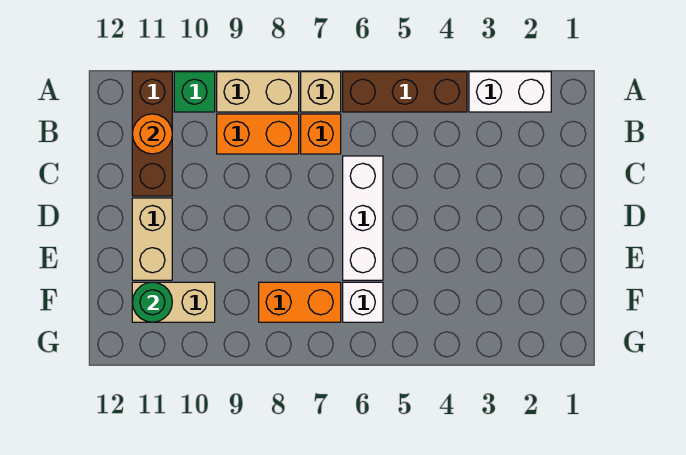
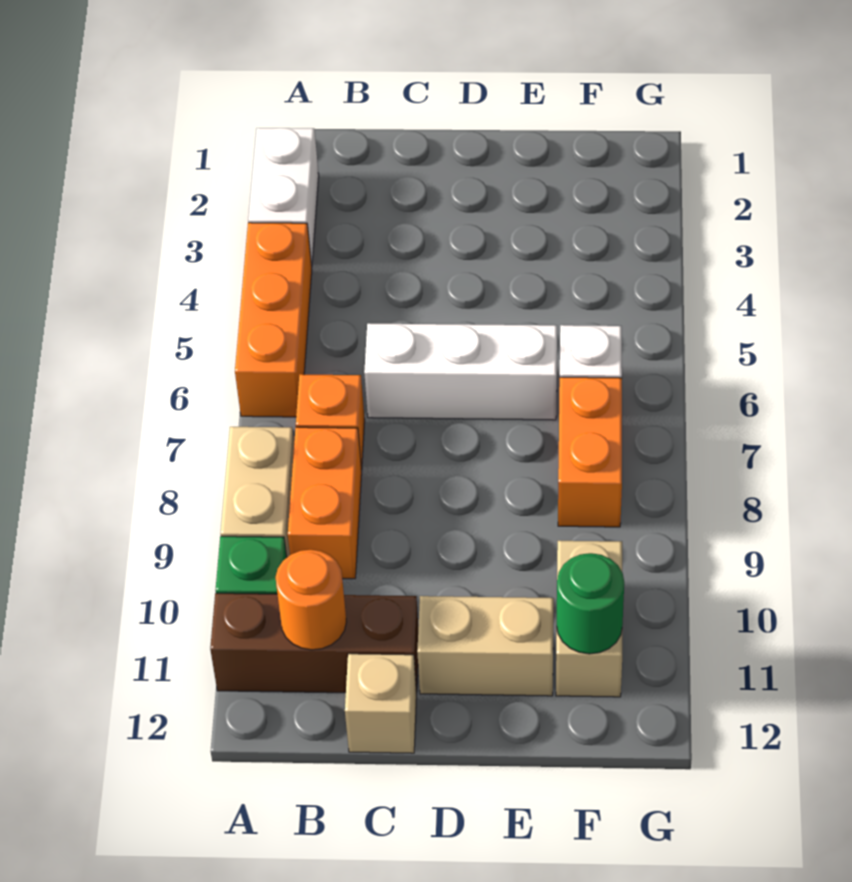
brown brick A4:A6 level 1 -> orange brick A4:A6 level 1
tan brick A7 level 1 -> tan brick C12 level 1

